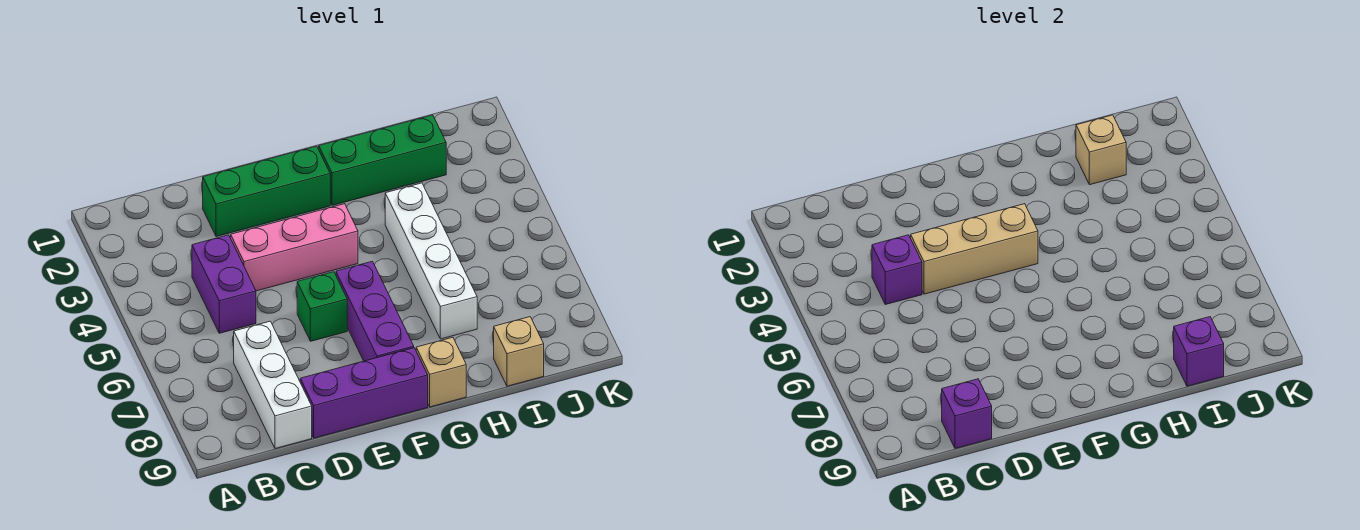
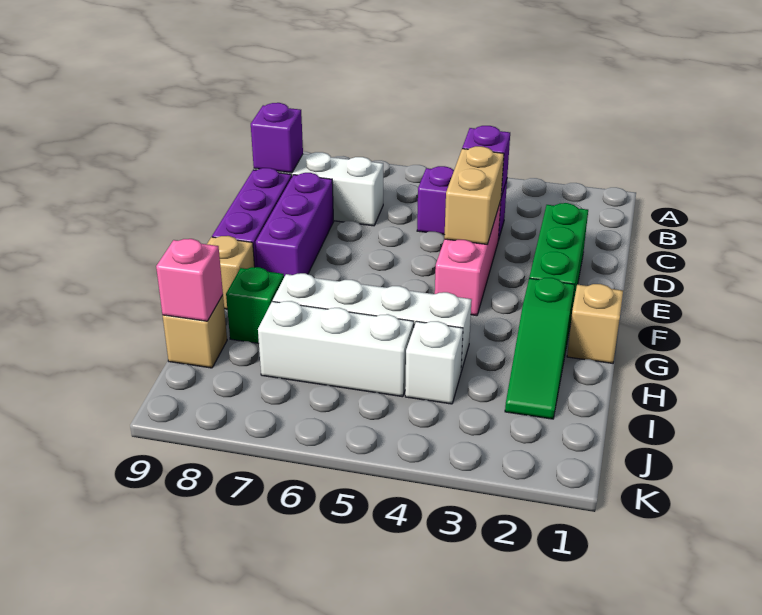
tan brick D4:F4 level 2 -> tan brick D4:E4 level 2
green brick E6 level 1 -> green brick H8 level 1
purple brick F6:F8 level 1 -> purple brick D8:F8 level 1
green brick G2:I2 level 1 -> green slope G2:I2 level 1 top G
tan brick I2 level 2 -> tan brick G1 level 1
none -> white brick I4 level 1
none -> white brick I5:I7 level 1
purple brick I9 level 2 -> pink brick I9 level 2

